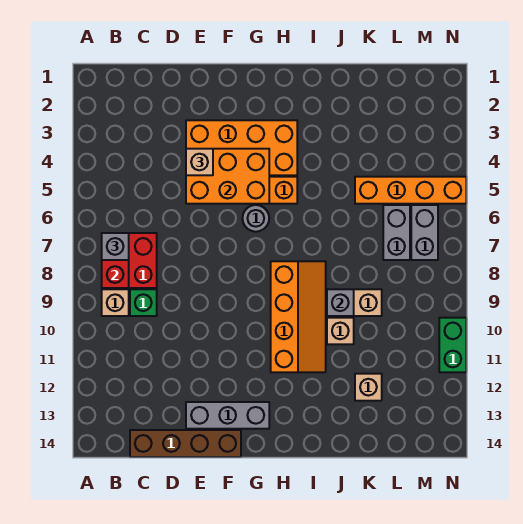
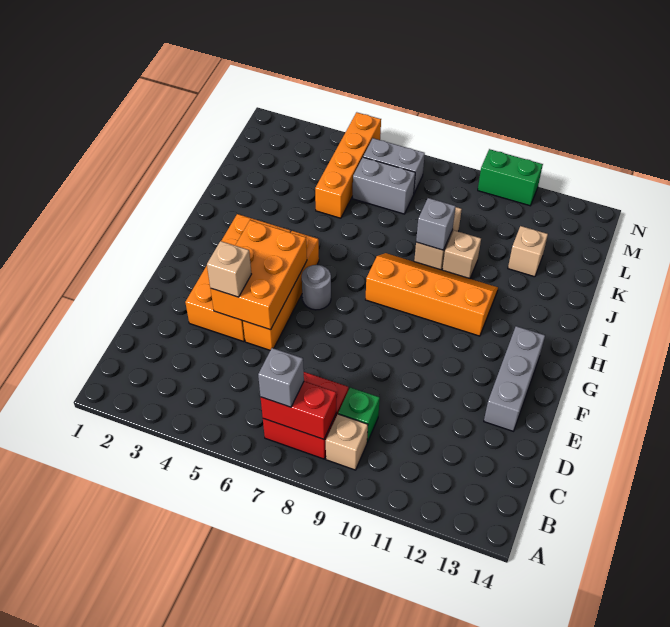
brown brick C14:F14 level 1 -> none

